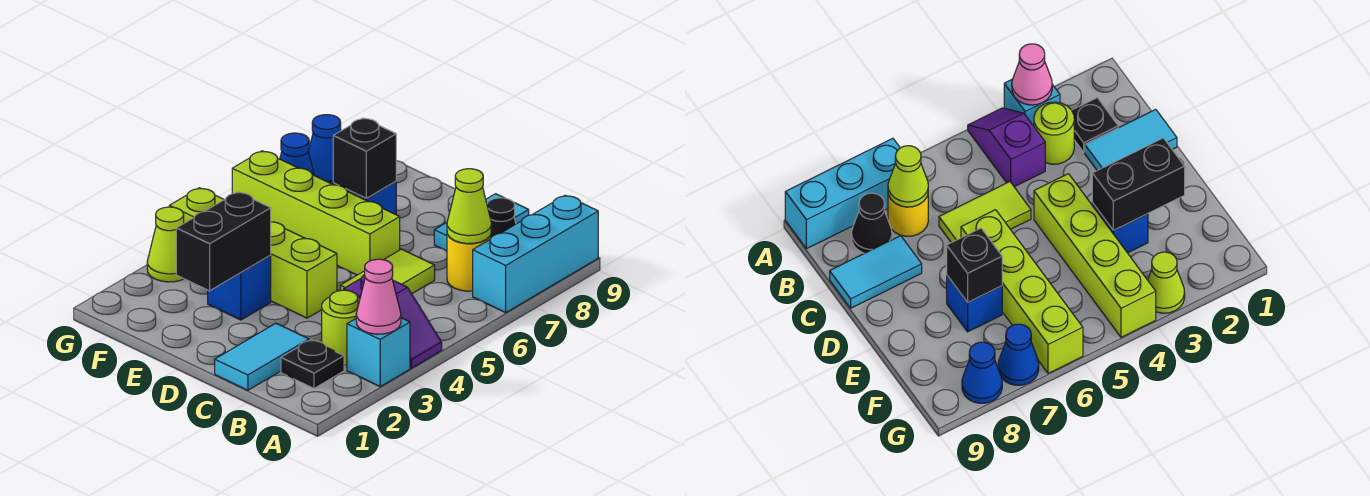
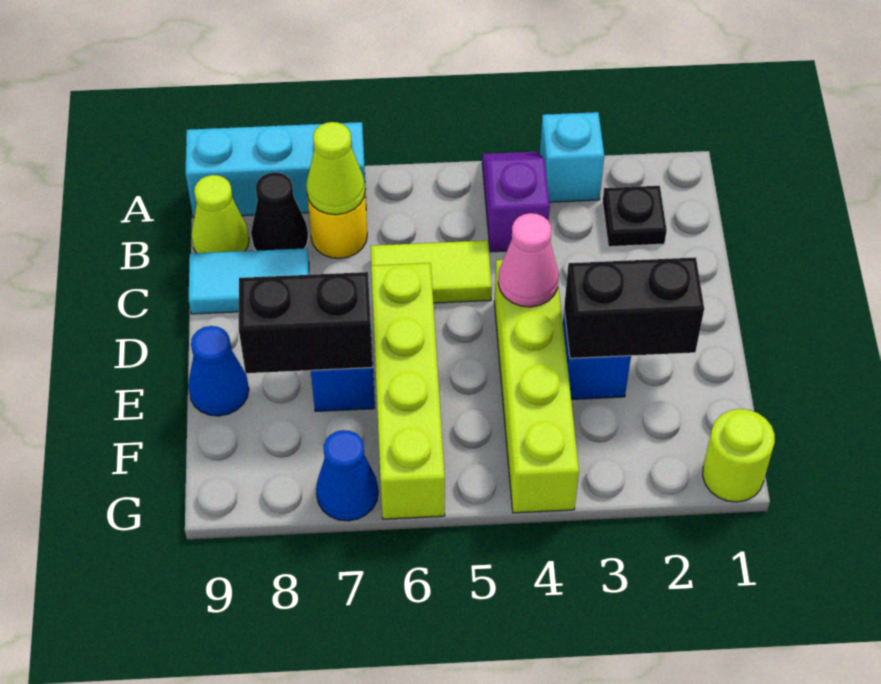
pink cone A3 level 2 -> pink cone D4 level 2
lime round brick B3 level 1 -> lime round brick G1 level 1
cyan tile C1:C2 level 1 -> none
black brick E7 level 2 -> black brick E7:E8 level 2
lime cone G3 level 1 -> lime cone B9 level 1
blue cone G8 level 1 -> blue cone E9 level 1

